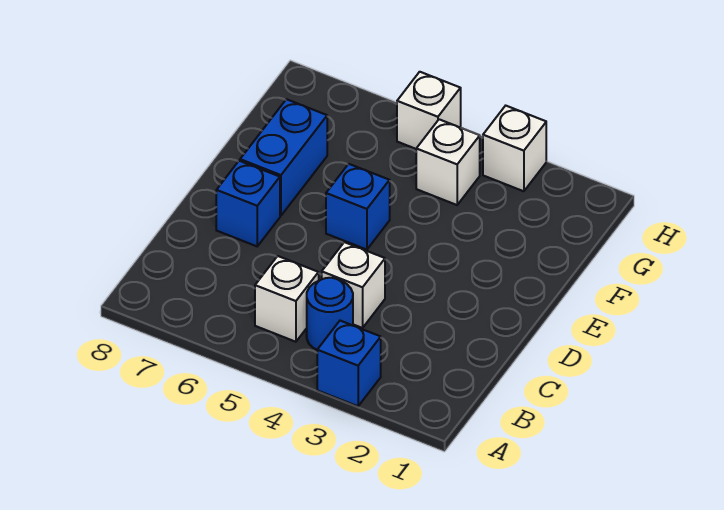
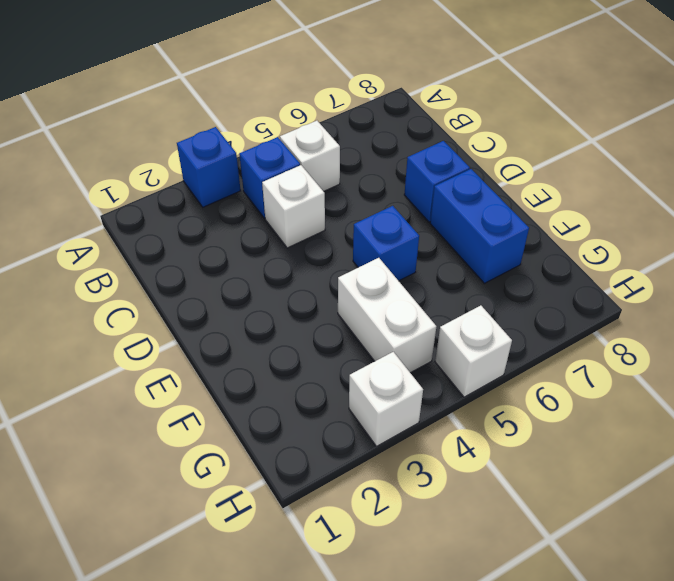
blue round brick B4 level 1 -> blue brick B4 level 1
white brick G4 level 1 -> white brick F4:G4 level 1

